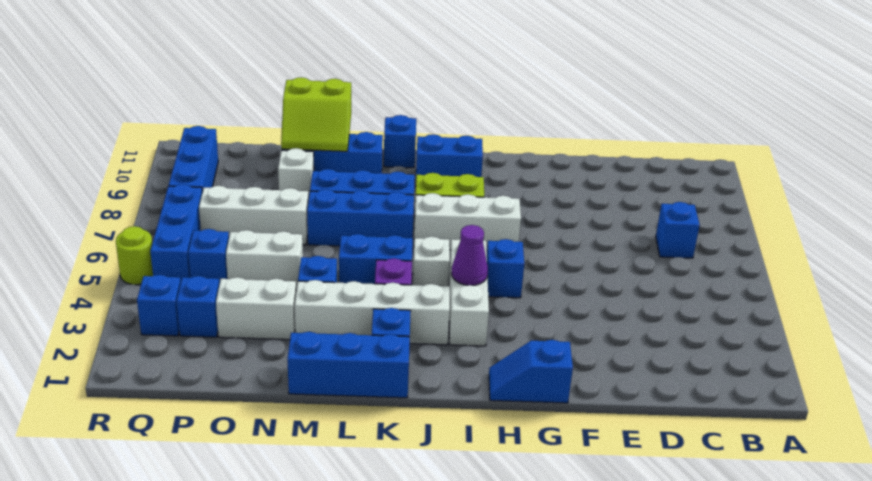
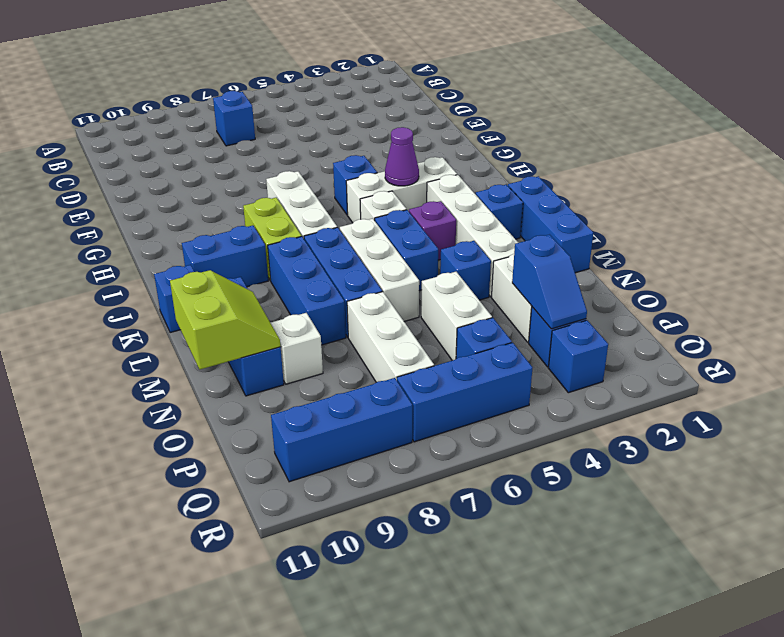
blue slope G1:H1 level 1 top G -> blue slope O3:P3 level 2 top O
blue brick I10:J10 level 1 -> blue brick J9:J10 level 1
none -> white brick K6:M6 level 1
lime round brick R5 level 1 -> none

